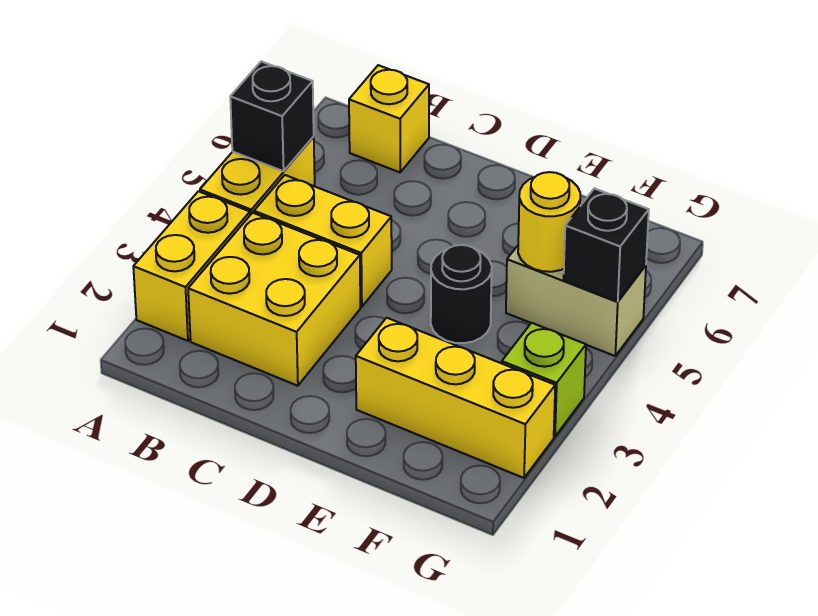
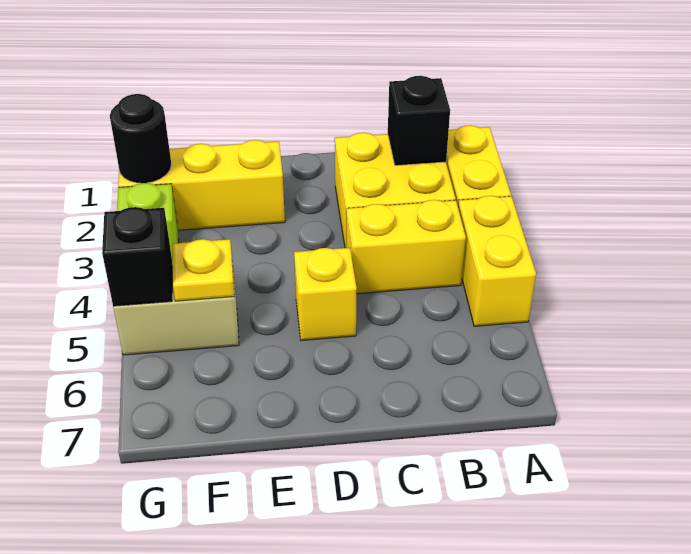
black brick A5 level 2 -> black brick B2 level 2
yellow brick B7 level 1 -> yellow brick D5 level 1
black round brick E4 level 1 -> black round brick G2 level 2
yellow round brick F5 level 2 -> yellow plate F5 level 2

